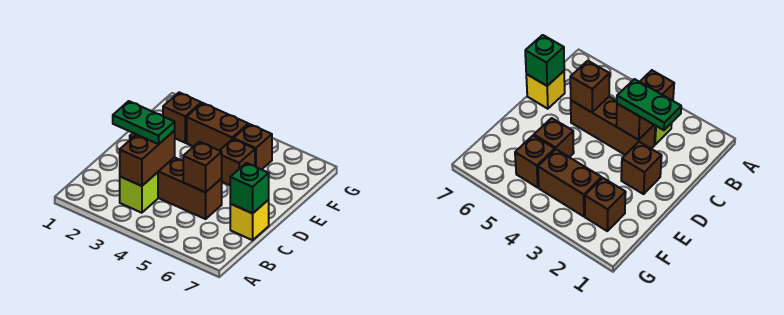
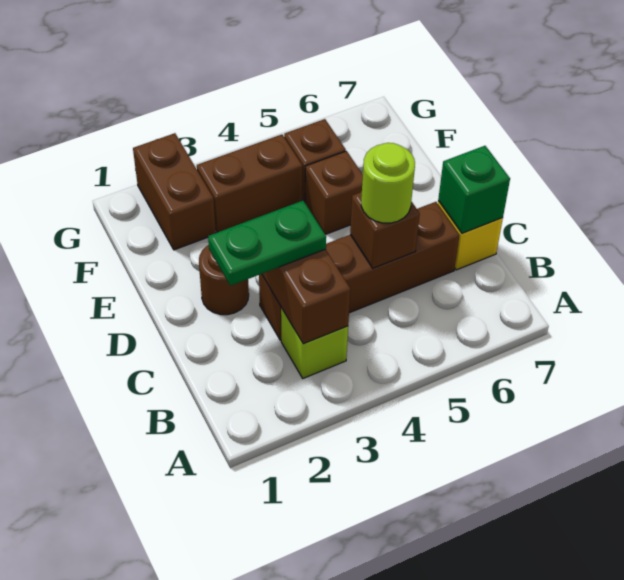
brown brick C3:C5 level 1 -> brown brick C3:C6 level 1
none -> lime round brick C5 level 3
brown brick D2 level 1 -> brown round brick D2 level 1
brown brick F2 level 1 -> brown brick F2:G2 level 1

